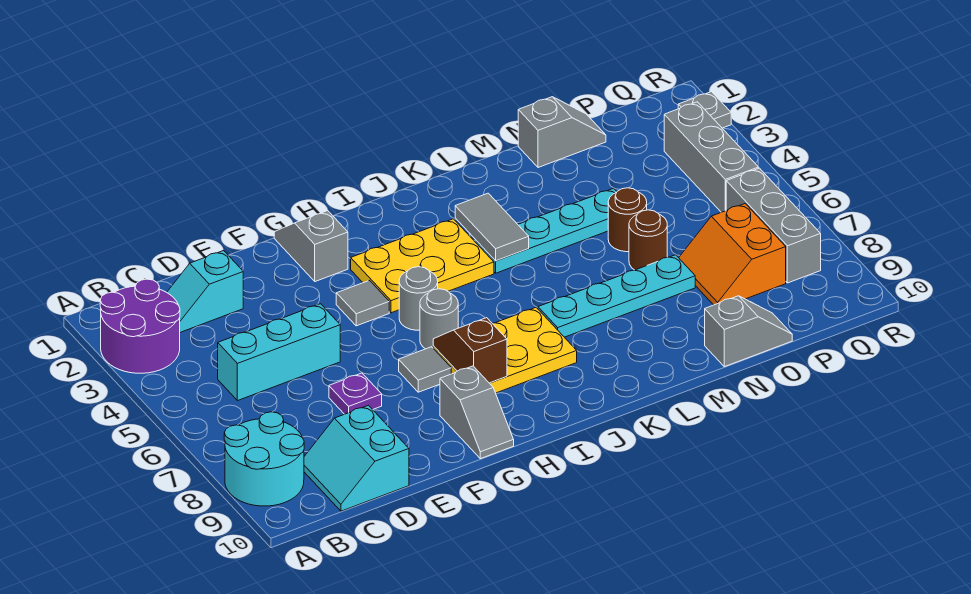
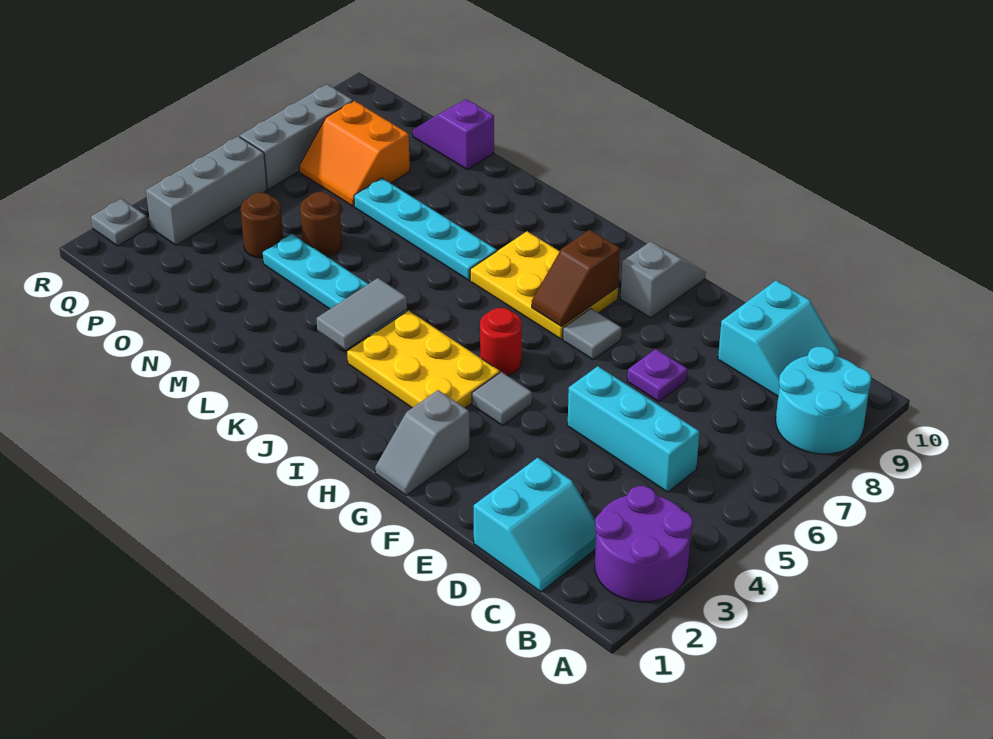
cyan slope C2:D2 level 1 top D -> cyan slope C1:D2 level 1 top D
grey round brick H5 level 1 -> red round brick H5 level 1
grey round brick H6 level 1 -> none
grey slope N1:O1 level 1 top N -> none
brown round brick N6 level 1 -> brown round brick O4 level 1
grey slope N10:O10 level 1 top N -> purple slope N10:O10 level 1 top N
orange slope O7:P8 level 1 top P -> orange slope O7:P8 level 1 top 8

